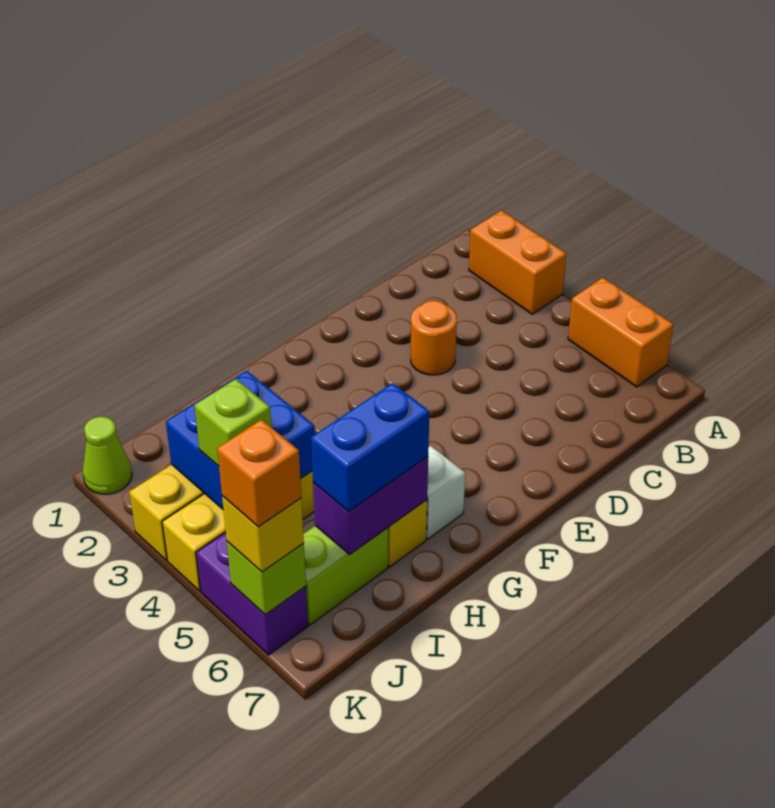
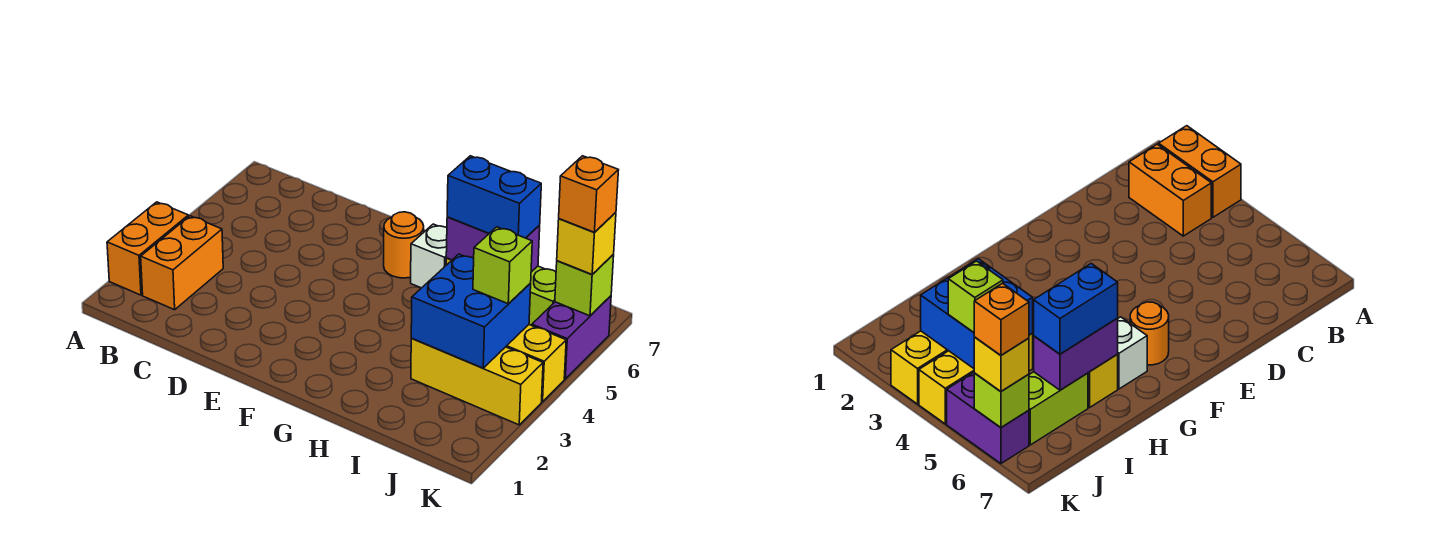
orange brick A5:A6 level 1 -> orange brick B2:B3 level 1
orange round brick D3 level 1 -> orange round brick F6 level 1
lime cone K1 level 1 -> none

